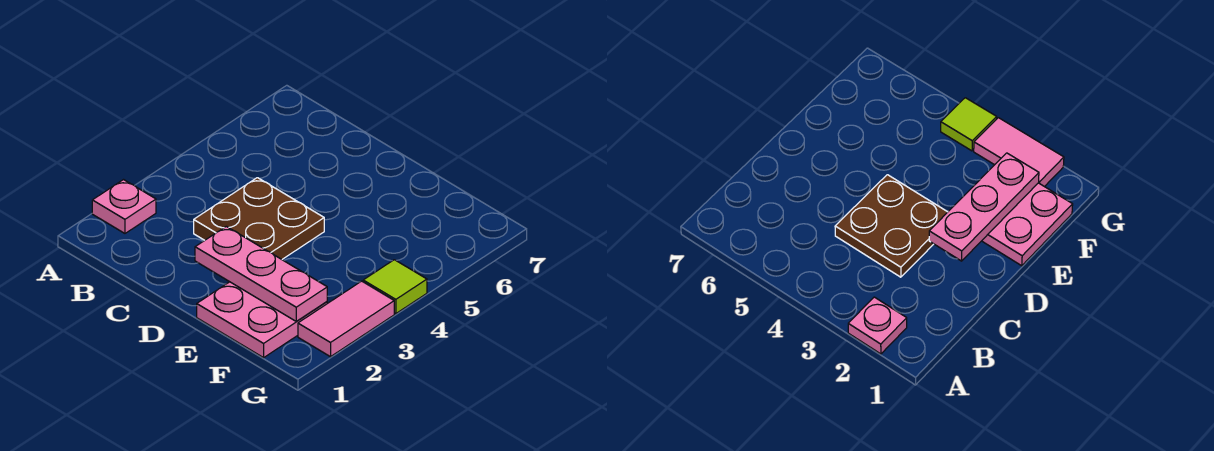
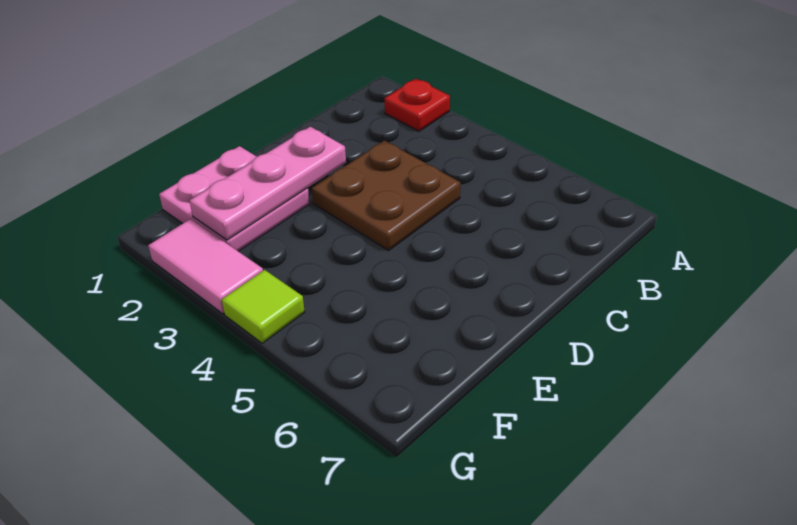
pink plate A2 level 1 -> red plate A2 level 1

